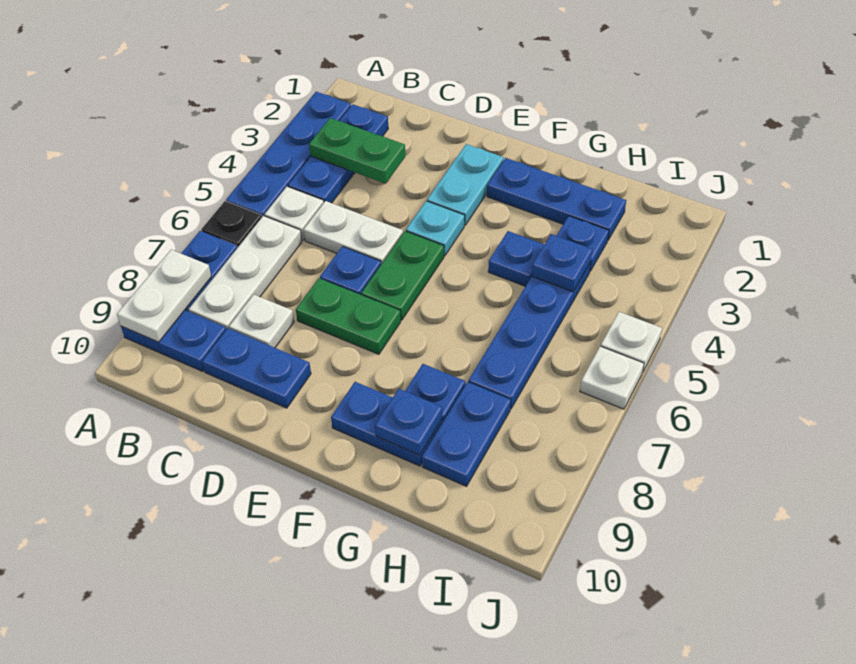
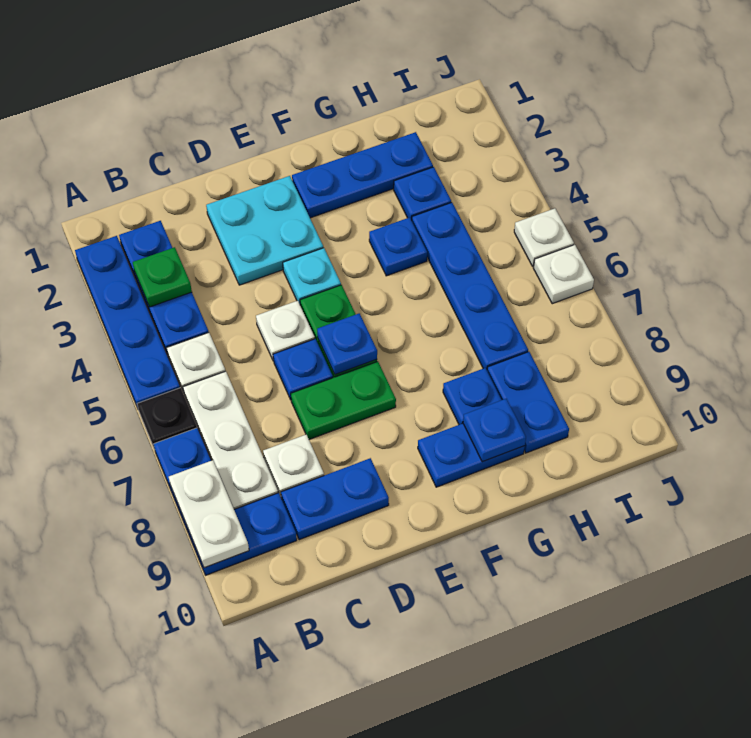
green plate B3:C3 level 2 -> green plate B3 level 2
white plate C5:D5 level 1 -> white plate D5 level 1
cyan plate E2:E3 level 1 -> cyan plate D2:E3 level 1
blue plate H4 level 2 -> blue plate E6 level 2

